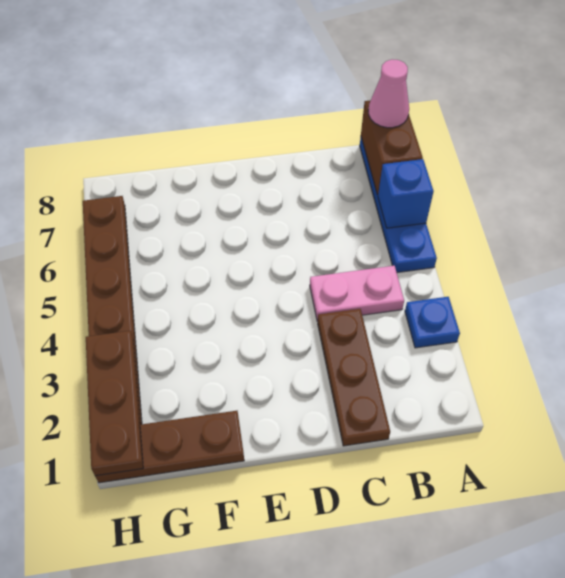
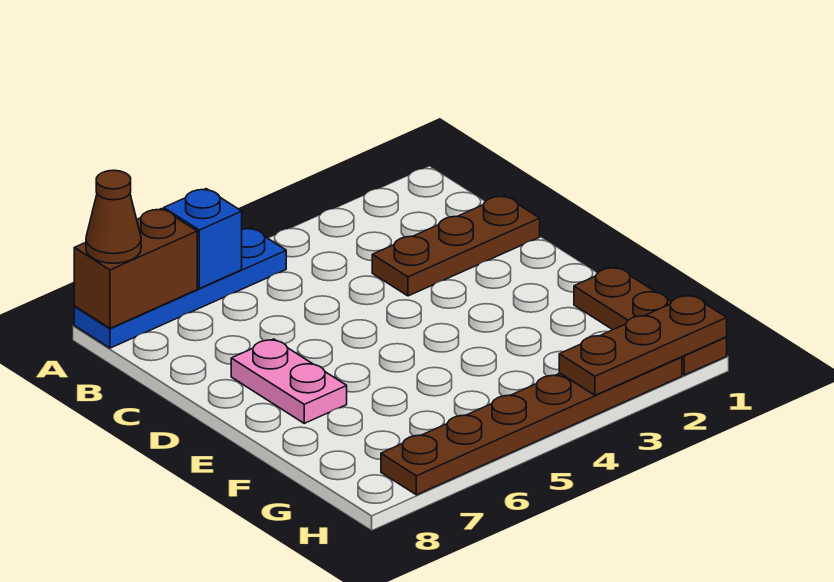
blue plate A3 level 1 -> none
pink cone A8 level 3 -> brown cone A8 level 3
pink plate B4:C4 level 1 -> pink plate D7:E7 level 1

